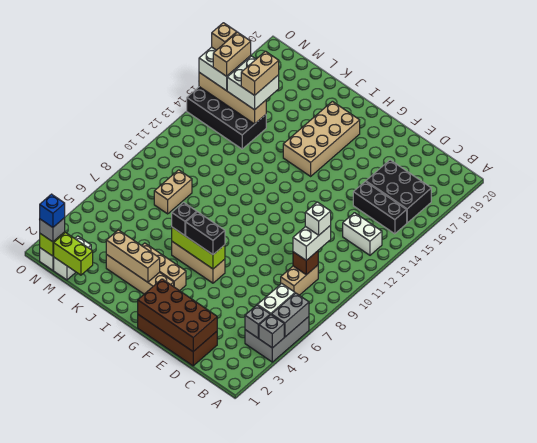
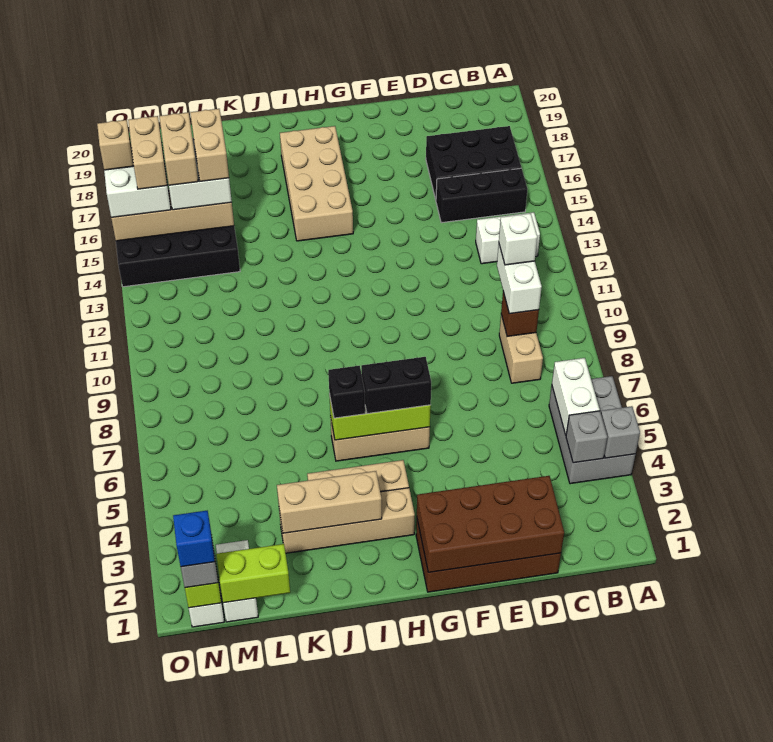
grey brick A5:A6 level 2 -> none
tan brick L8:L9 level 1 -> tan brick M15:M16 level 4

